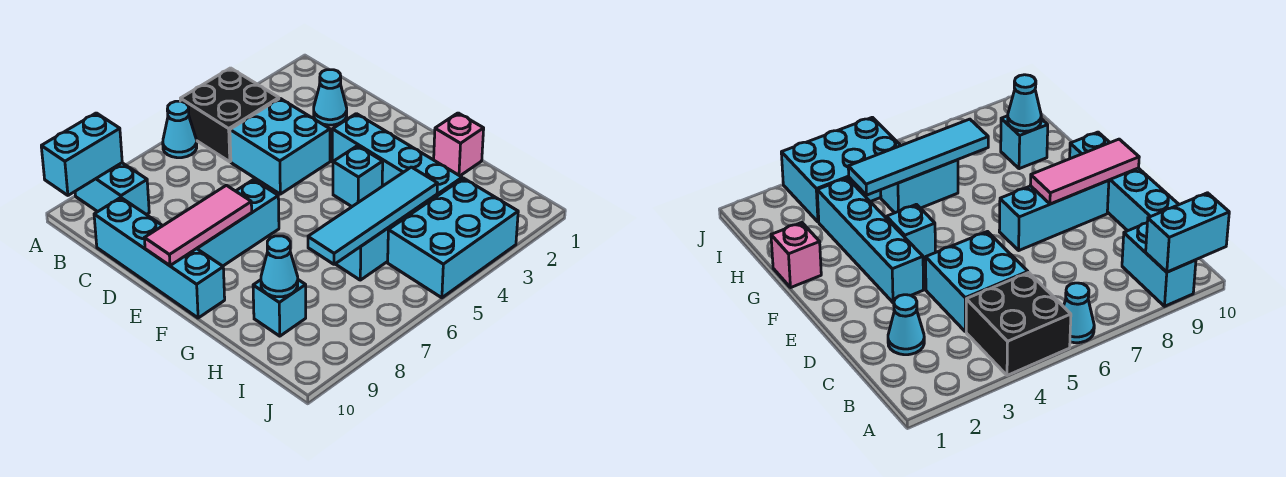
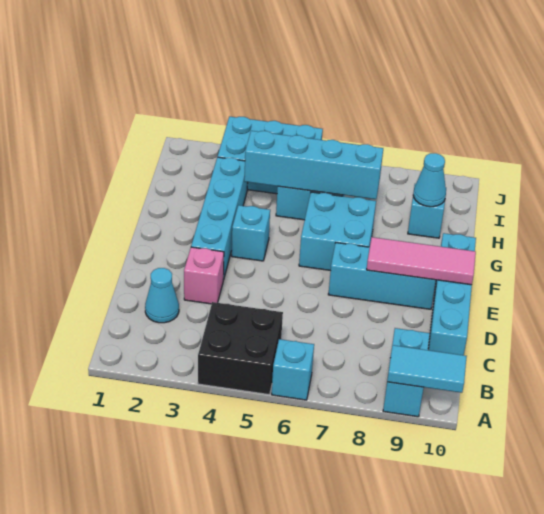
cyan cone A6 level 1 -> cyan brick A6 level 1
cyan brick A9:A10 level 2 -> cyan tile A9:A10 level 2
cyan brick C4:D5 level 1 -> cyan brick F6:G7 level 1
pink brick G1 level 1 -> pink brick D3 level 1
cyan tile H4:H7 level 2 -> cyan brick H4:H7 level 2

